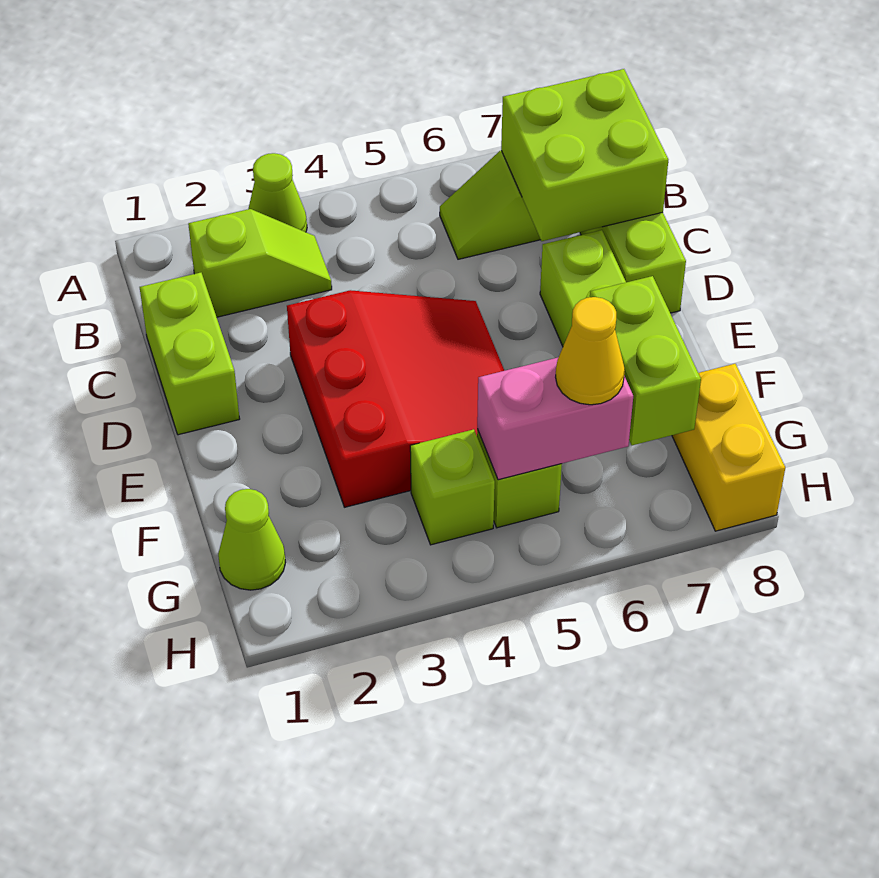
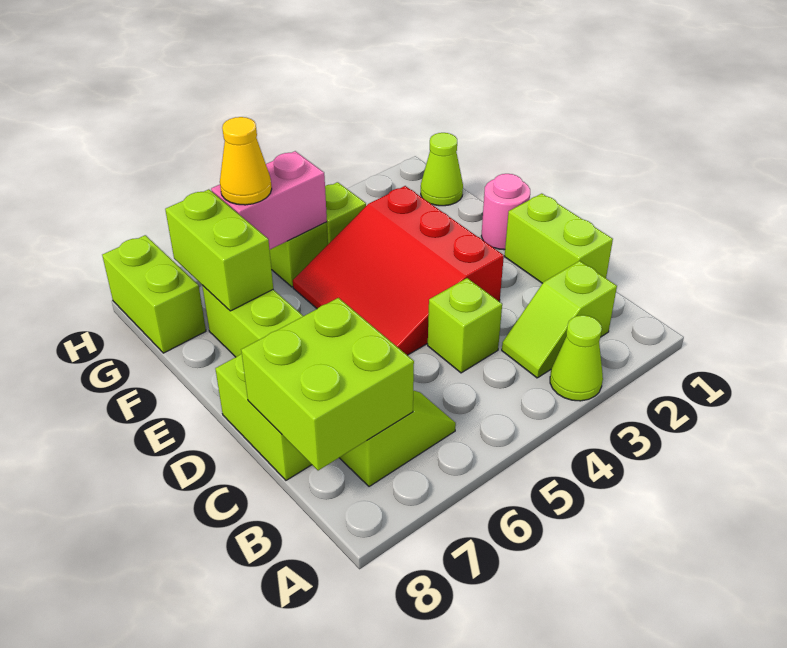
none -> lime brick C4 level 1
none -> pink round brick E1 level 1
yellow brick G8:H8 level 1 -> lime brick G8:H8 level 1

